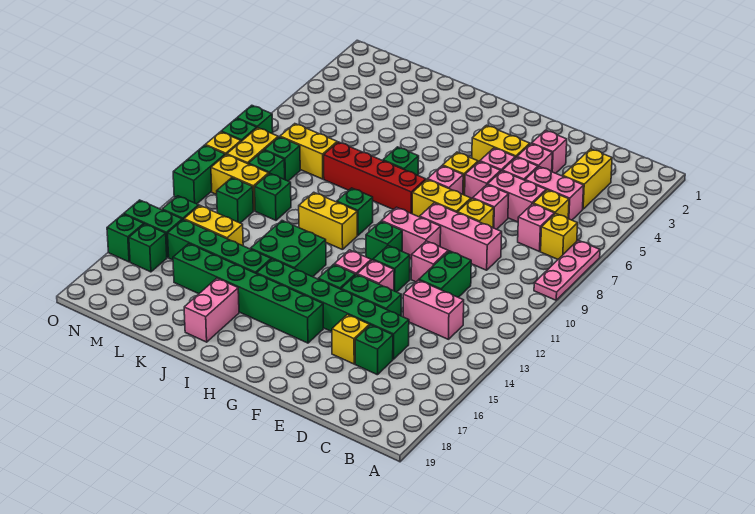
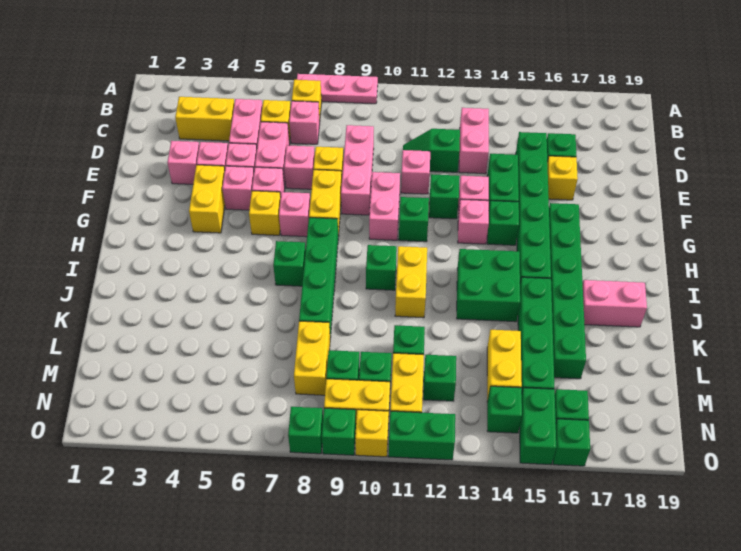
green brick D11:D12 level 1 -> green slope D11:D12 level 1 top 12
red brick H8:K8 level 1 -> green brick H8:K8 level 1

